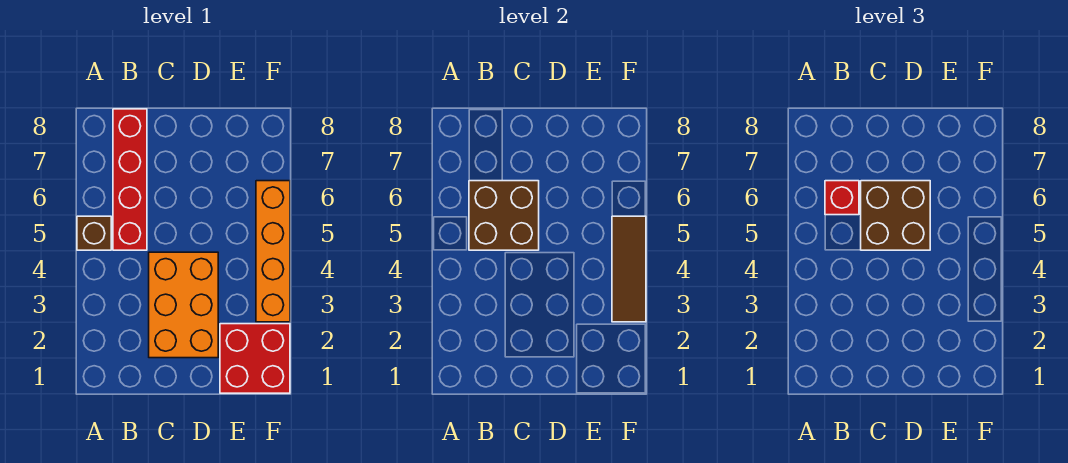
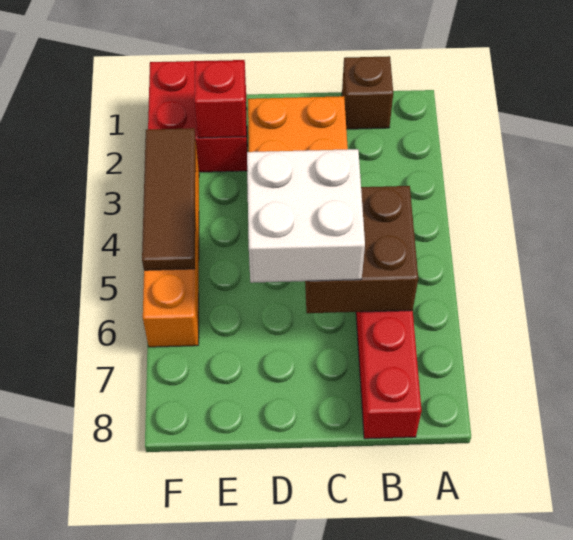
brown brick A5 level 1 -> brown brick B1 level 1
red brick B6 level 3 -> red brick E2 level 2
brown brick C5:D6 level 3 -> white brick C5:D6 level 3

